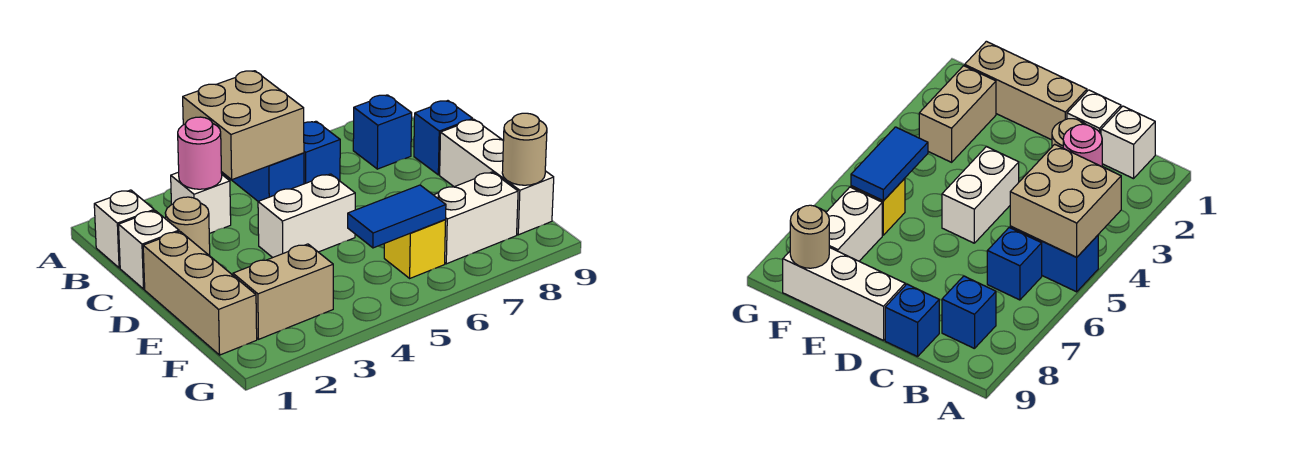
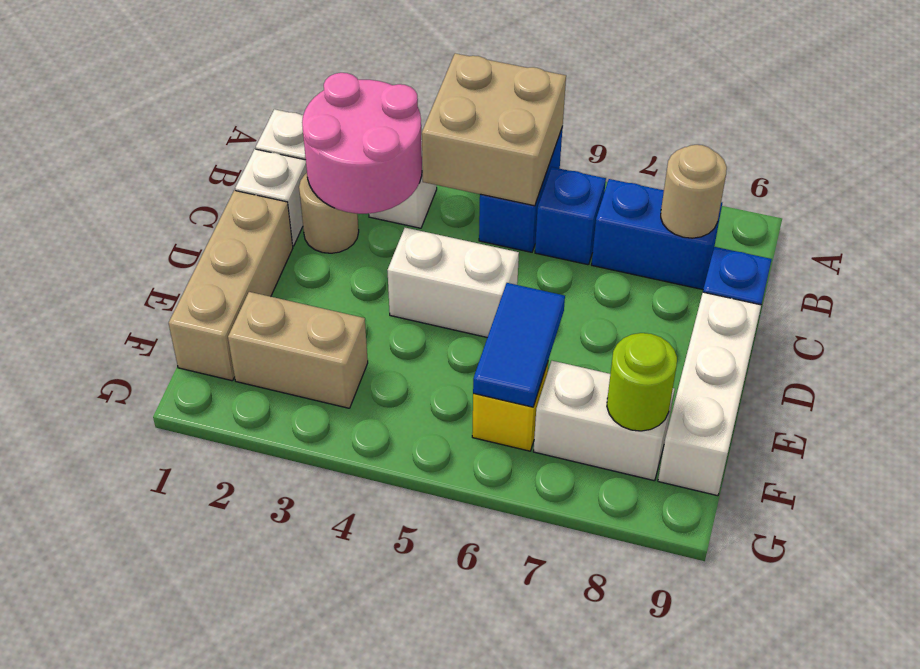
pink round brick B3 level 2 -> pink round brick B2:C3 level 2
blue brick B8 level 1 -> blue brick B7:B8 level 1
blue tile F5:F6 level 2 -> blue tile E6:F6 level 2
none -> lime round brick F8 level 2
tan round brick F9 level 2 -> tan round brick B8 level 2

